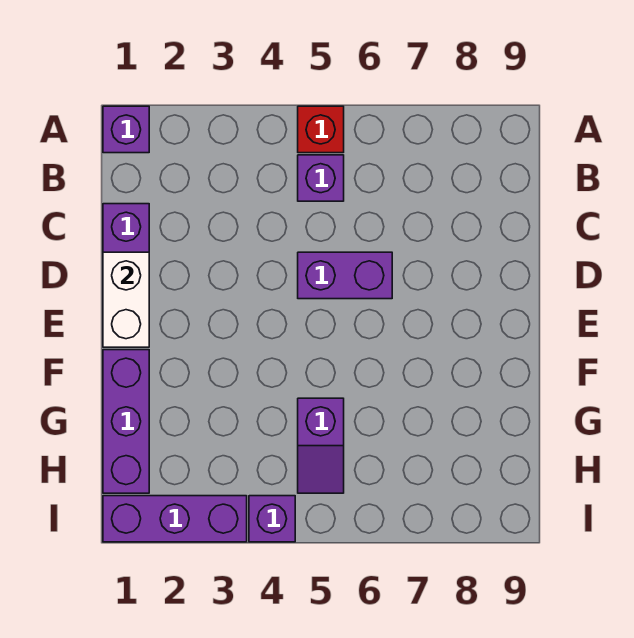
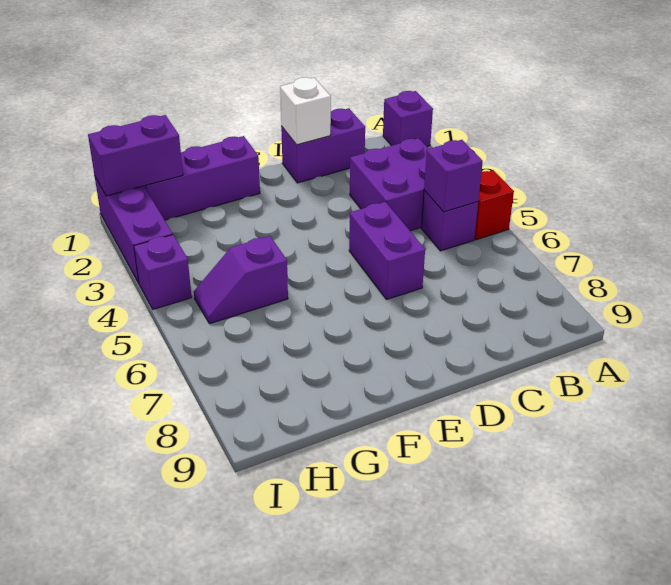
none -> purple brick B3:C4 level 1
none -> purple brick B5 level 2
white brick D1:E1 level 2 -> white brick D1 level 2
none -> purple brick H1:I1 level 2

